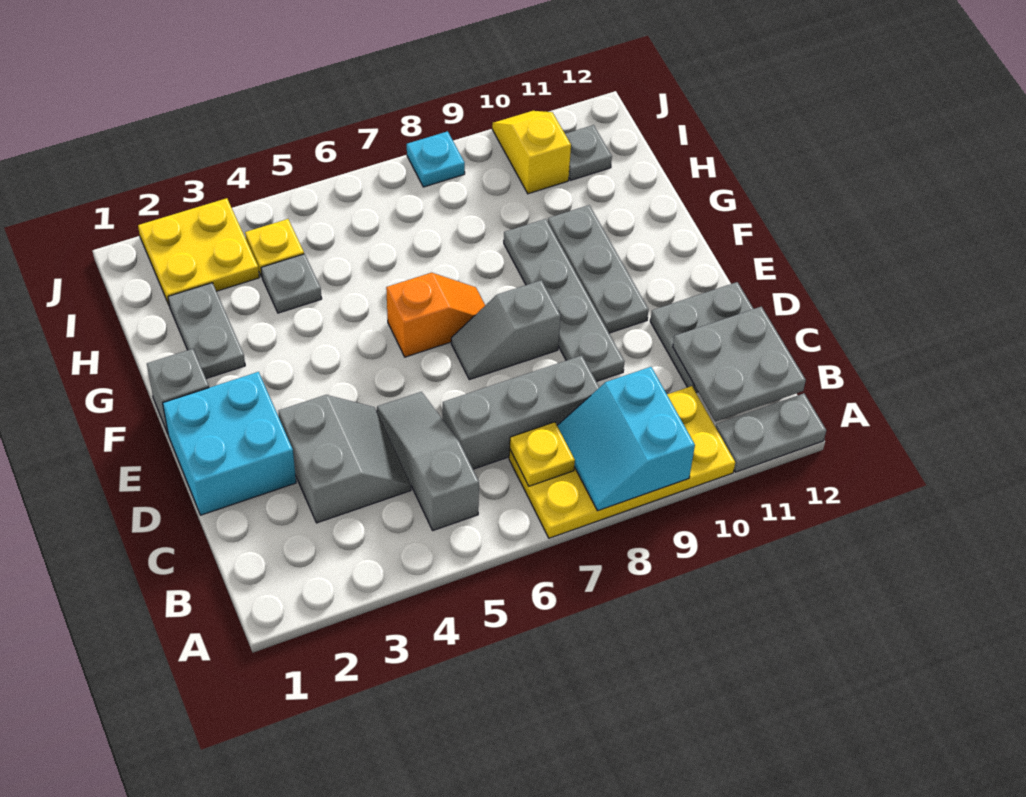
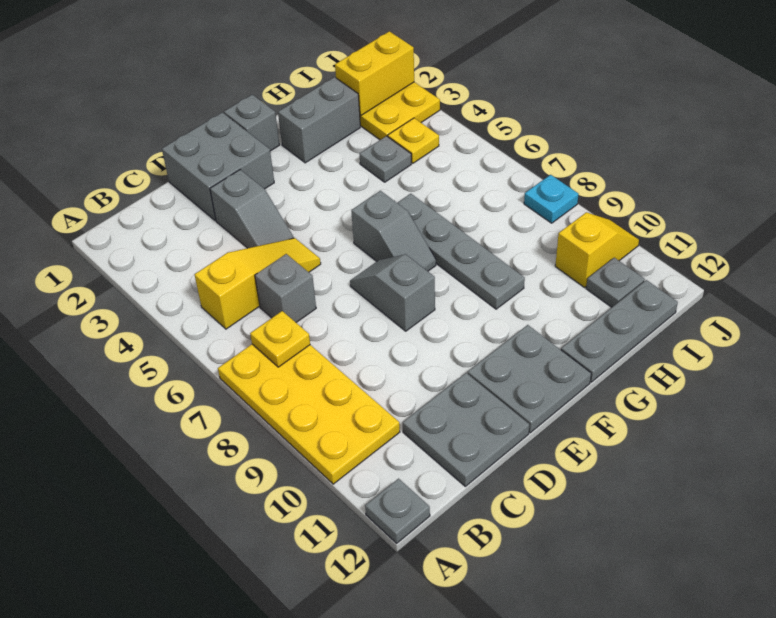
cyan slope A8:B9 level 2 top 9 -> none
grey plate A11:A12 level 1 -> grey plate A12 level 1
grey slope B5:D5 level 1 top B -> yellow slope B5:D5 level 1 top B
grey plate B11:C12 level 2 -> grey plate E11:F12 level 1
grey slope C3:D4 level 1 top 3 -> grey slope D3:D4 level 1 top 3
grey brick C6:C8 level 1 -> grey brick C6 level 1
cyan brick D1:E2 level 1 -> grey brick D1:E2 level 1
grey plate D9:G9 level 1 -> grey plate G6:G9 level 1
grey plate E10:G10 level 1 -> grey plate G12:I12 level 1
orange slope F6:F7 level 1 top 6 -> grey slope F6:F7 level 1 top 6
grey plate G2:H2 level 1 -> grey brick G2:H2 level 1
none -> yellow brick I2:J2 level 2

